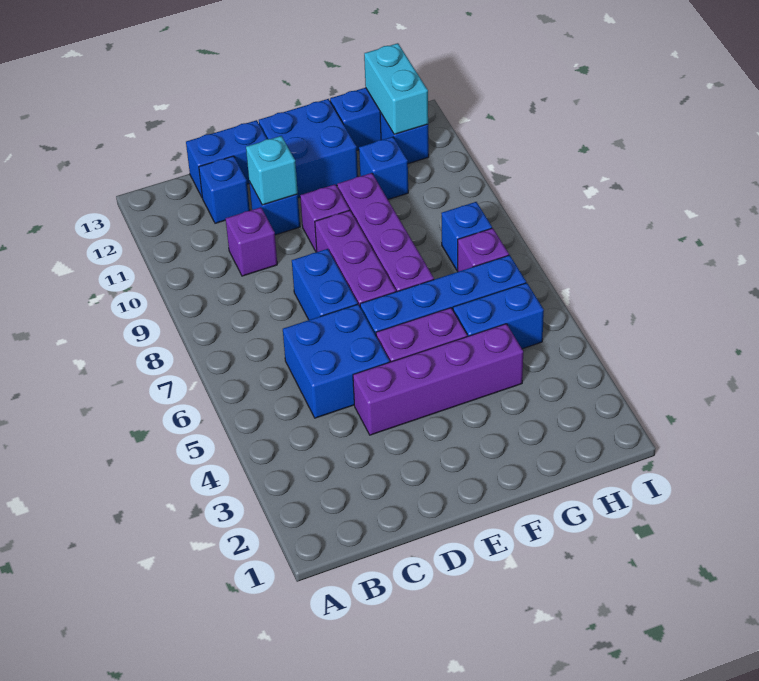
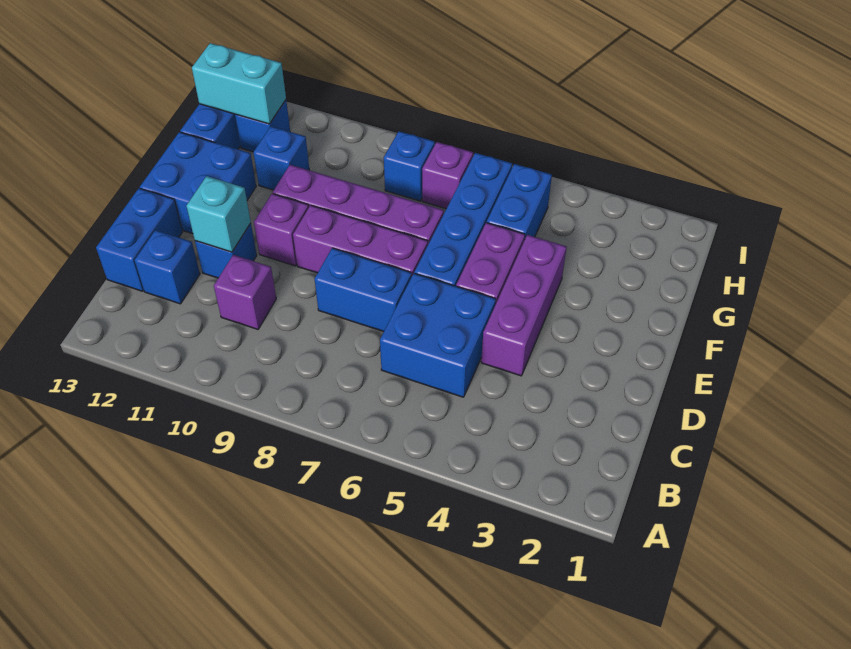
purple brick D4:G4 level 1 -> purple brick D4:F4 level 1

